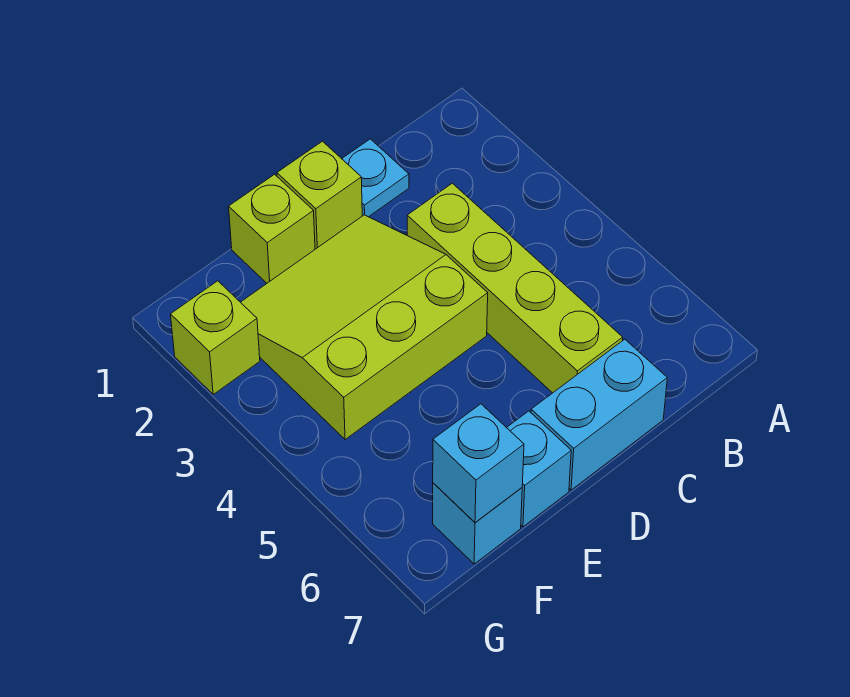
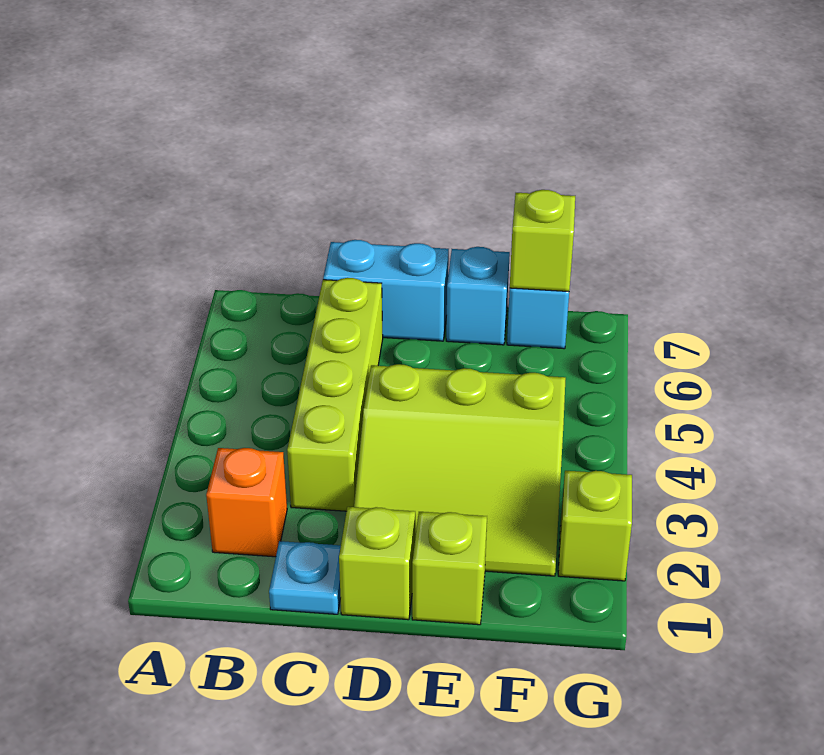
none -> orange brick B2 level 1
cyan brick F7 level 2 -> lime brick F7 level 2

